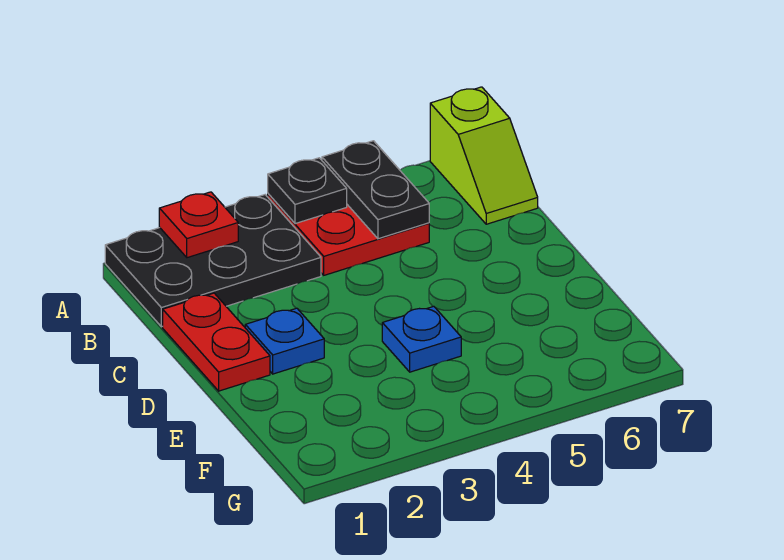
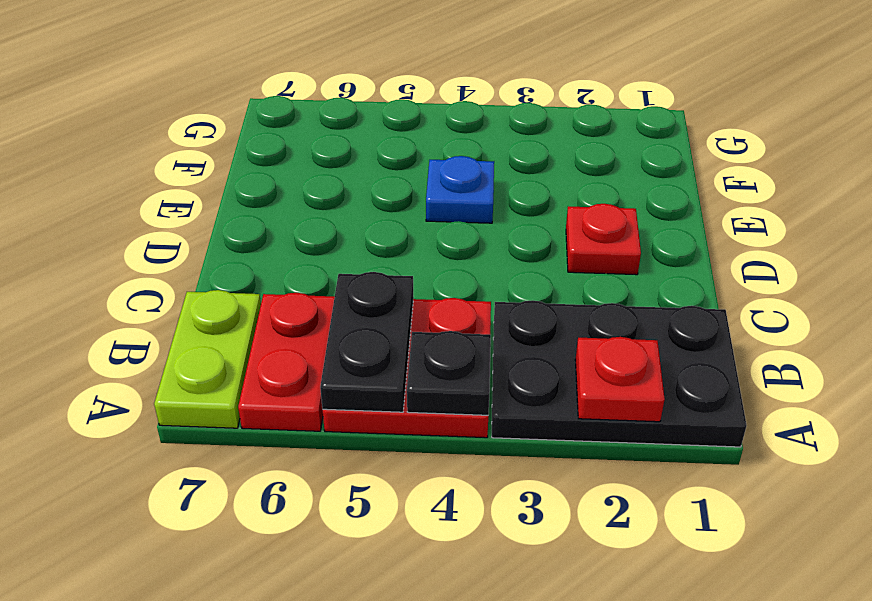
lime slope A7:B7 level 1 top A -> lime plate A7:B7 level 1
red plate C1:D1 level 1 -> red plate A6:B6 level 1
blue plate D2 level 1 -> red plate D2 level 1

